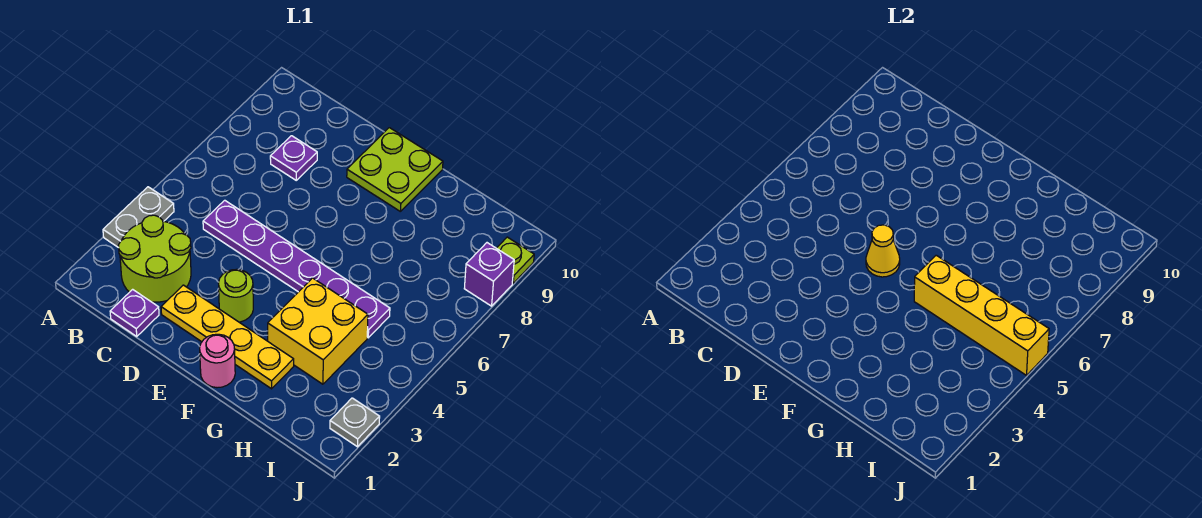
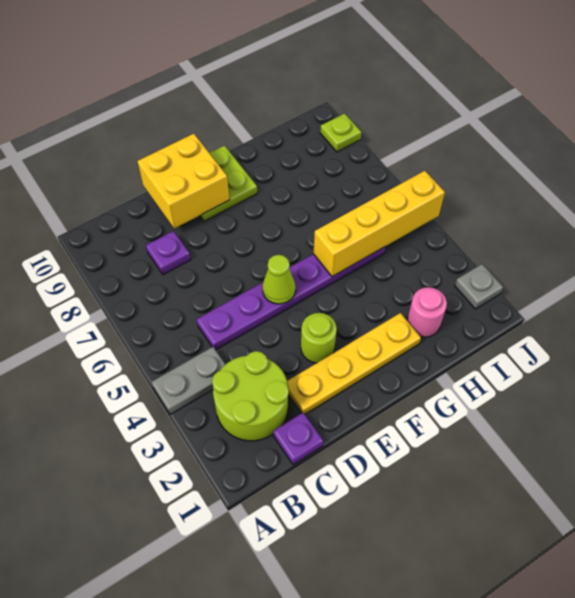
grey plate A3:A4 level 1 -> grey plate A4:B4 level 1
yellow cone E5 level 2 -> lime cone E5 level 2
pink round brick F1 level 1 -> pink round brick H2 level 1
yellow brick G3:H4 level 1 -> yellow brick D9:E10 level 2
purple brick J8 level 1 -> none

